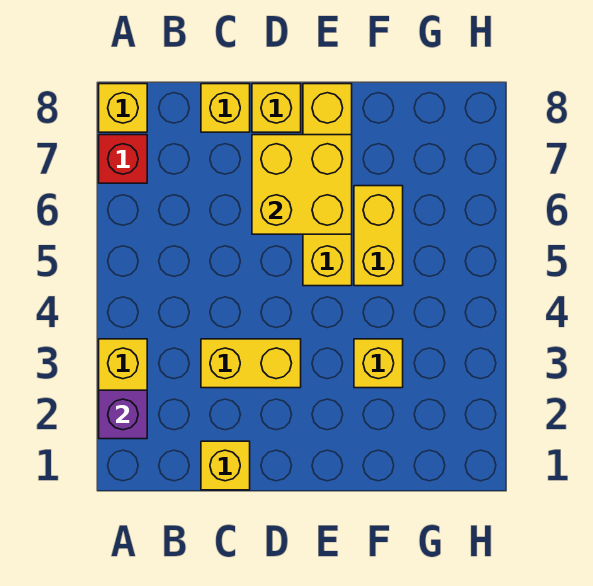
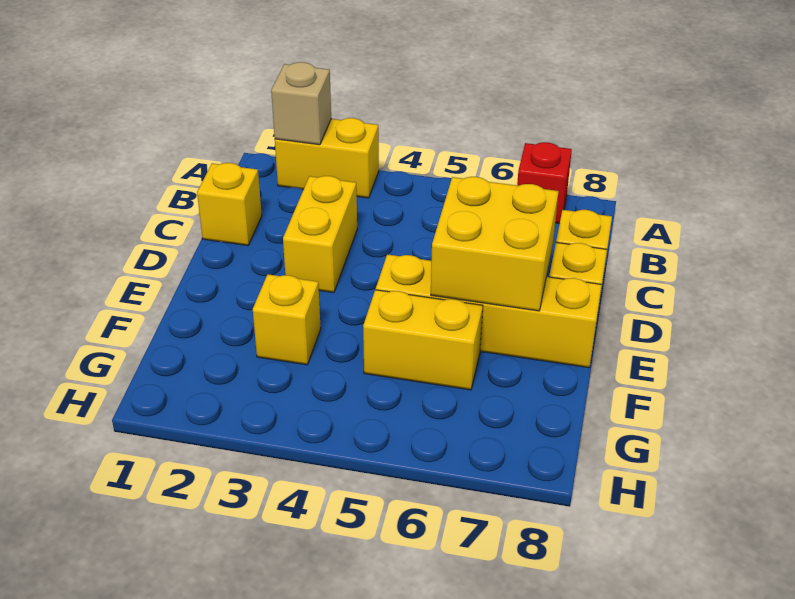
purple brick A2 level 2 -> tan brick A2 level 2
yellow brick A8 level 1 -> none

